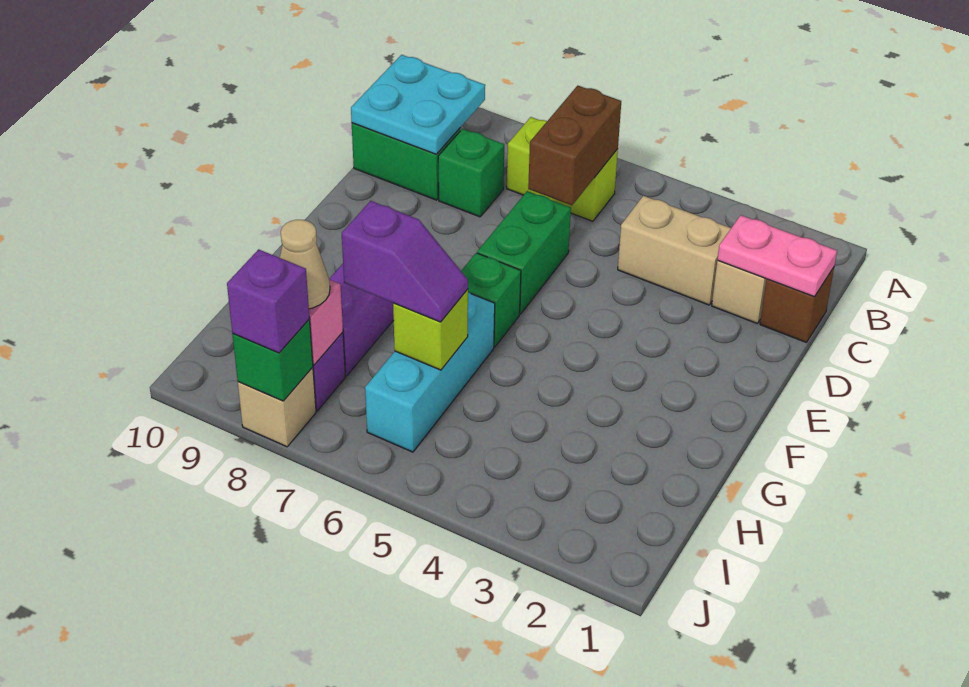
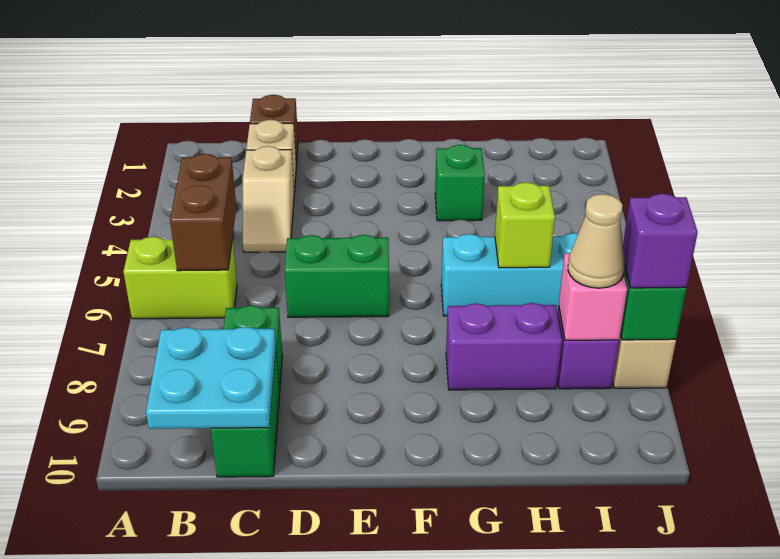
lime brick B6:B7 level 1 -> lime brick A6:B6 level 1
brown brick B6:C6 level 2 -> brown brick B5:B6 level 2
pink plate C1:C2 level 2 -> none
tan brick C3:C4 level 1 -> tan slope C3:C4 level 1 top 3
green brick F6 level 1 -> green brick G3 level 1
purple slope H6:H7 level 3 top 7 -> none

